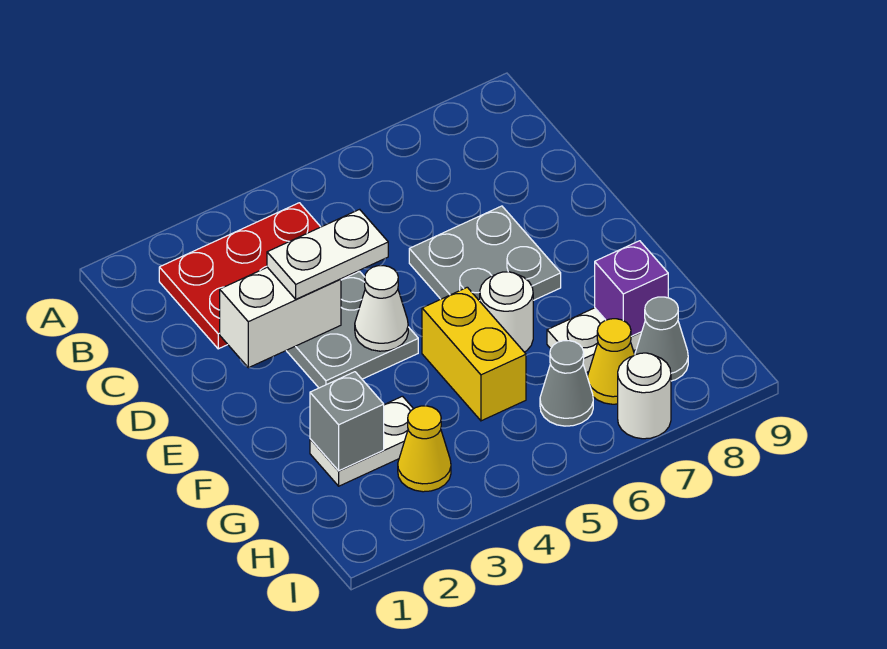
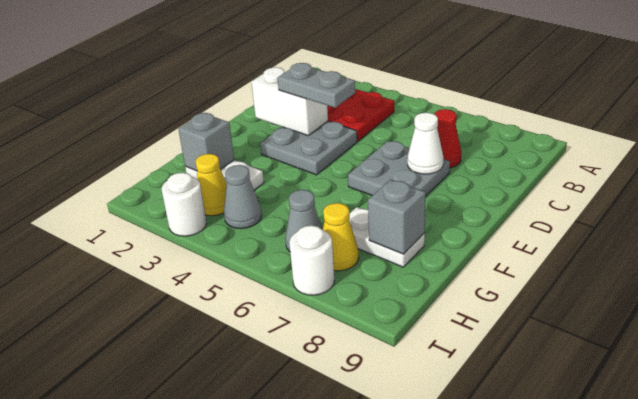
none -> red cone C7 level 1
white plate D3:D4 level 3 -> grey plate D3:D4 level 3
white cone E4 level 2 -> white cone D7 level 2
yellow brick F5:G5 level 1 -> none
white round brick F6 level 1 -> white round brick I3 level 1
purple brick G8 level 2 -> grey brick G8 level 2
grey cone H8 level 1 -> grey cone H4 level 1

